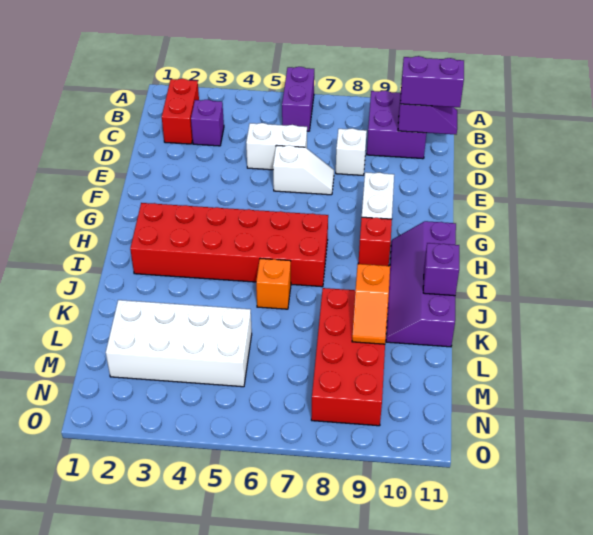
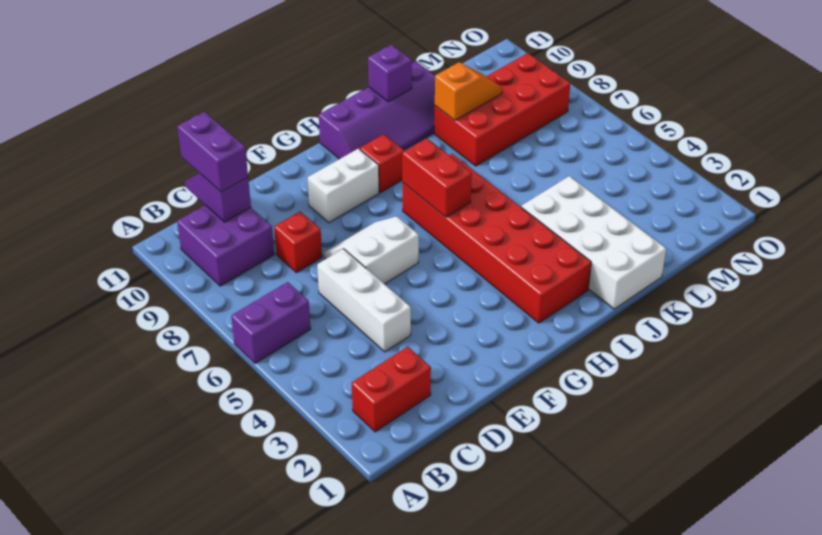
purple brick C3 level 1 -> none
white brick D5:D6 level 1 -> white brick D4:D6 level 1
white brick D8 level 1 -> red brick D8 level 1
white slope E6:E7 level 1 top 6 -> white slope E6:F7 level 1 top 6
none -> red brick H6:H7 level 2
orange brick J6 level 1 -> none
white brick L2:M5 level 1 -> white brick J1:K4 level 1

